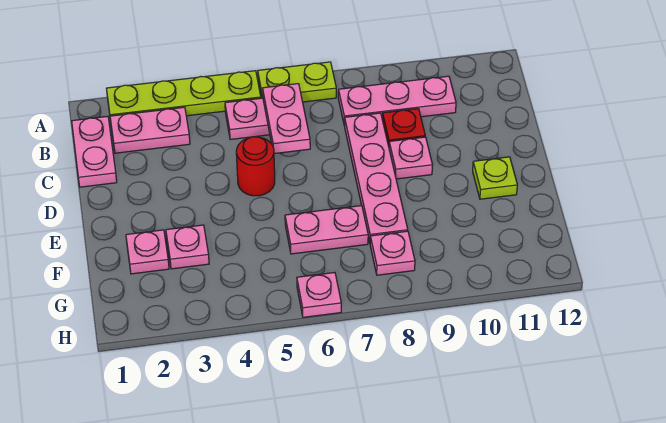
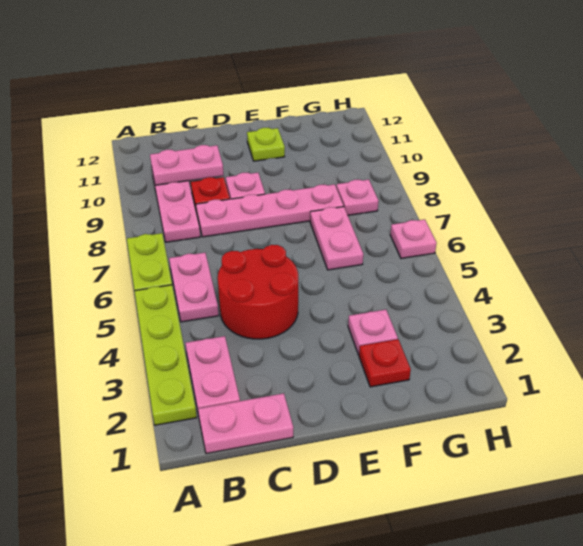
pink plate B6:C6 level 2 -> pink plate B10:C10 level 2
red round brick D5 level 1 -> red round brick C4:D5 level 1
pink plate F2 level 1 -> red plate F2 level 1

